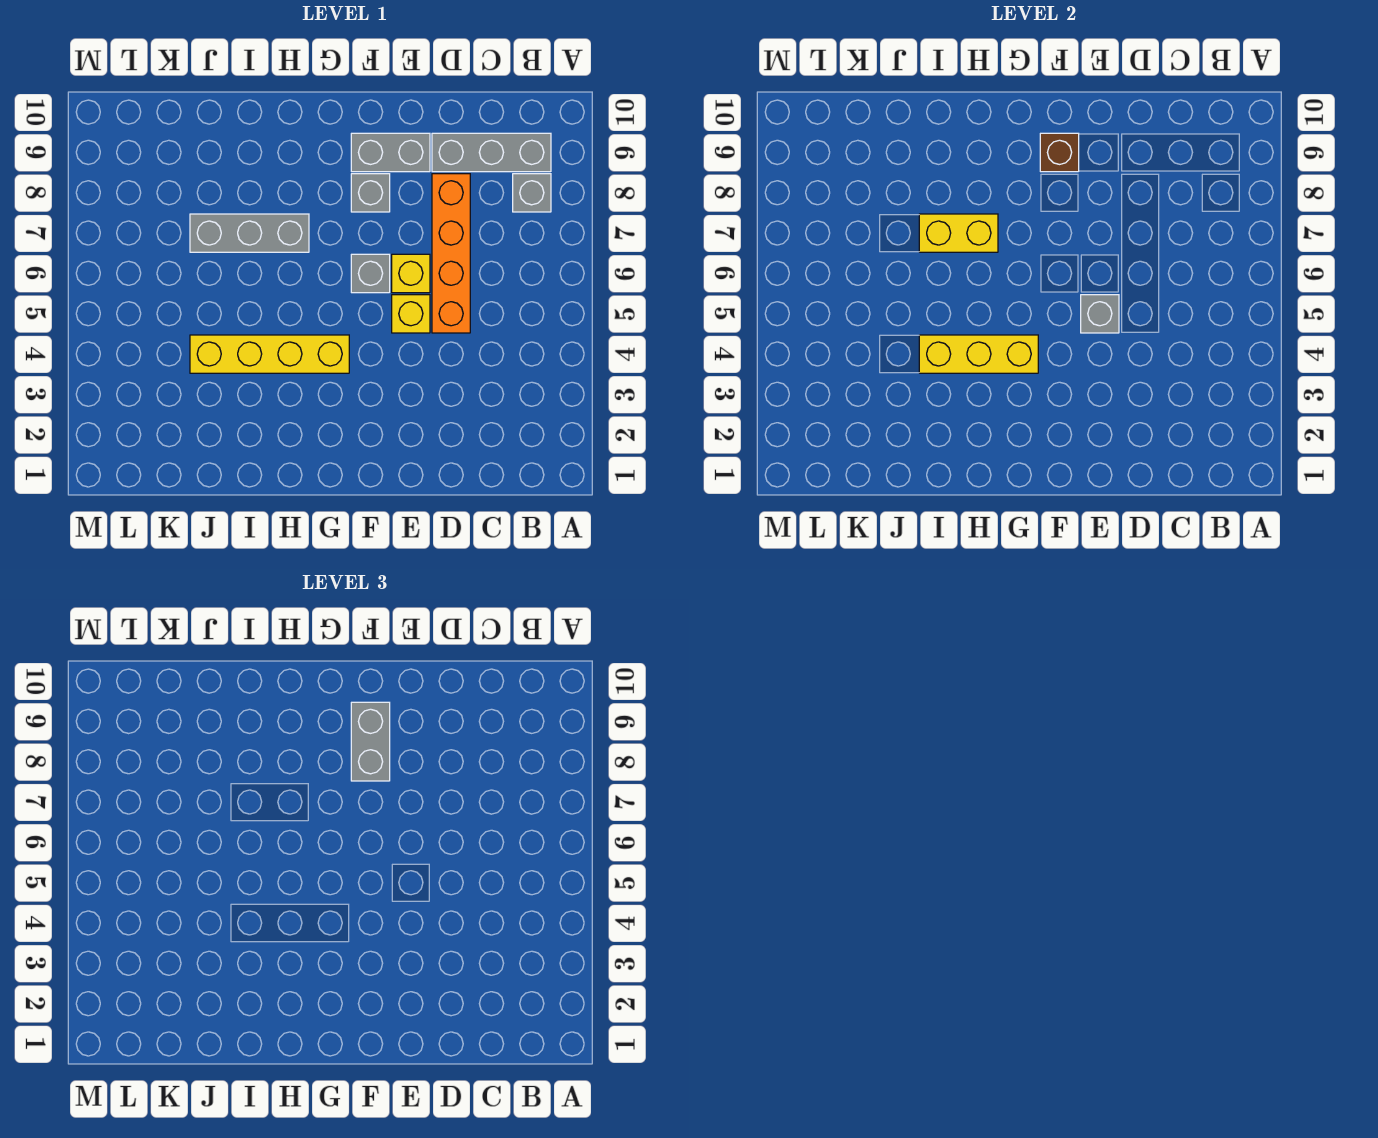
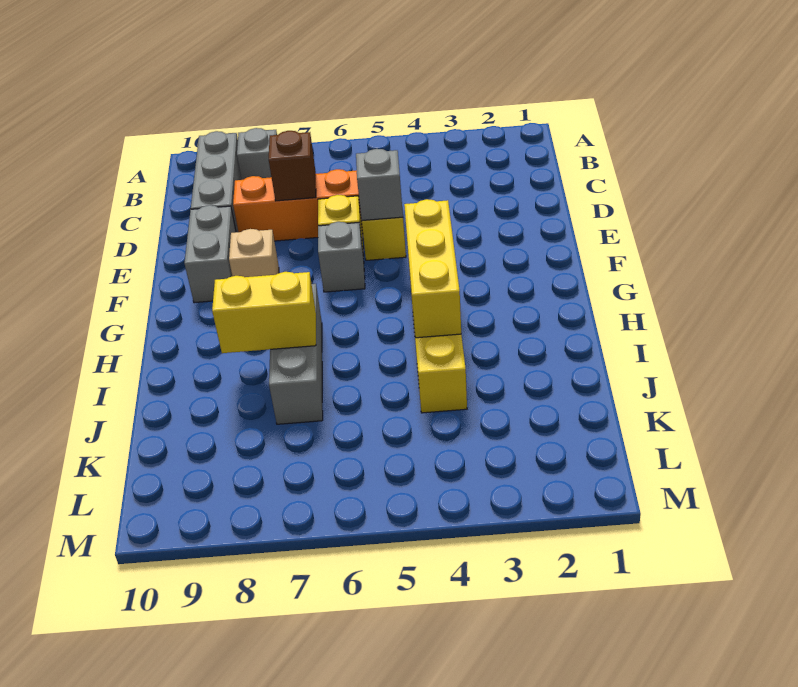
grey brick F8 level 1 -> tan brick F8 level 1
grey brick F8:F9 level 3 -> none
brown brick F9 level 2 -> brown brick D7 level 2
yellow brick H7:I7 level 2 -> yellow brick I7:I8 level 2

